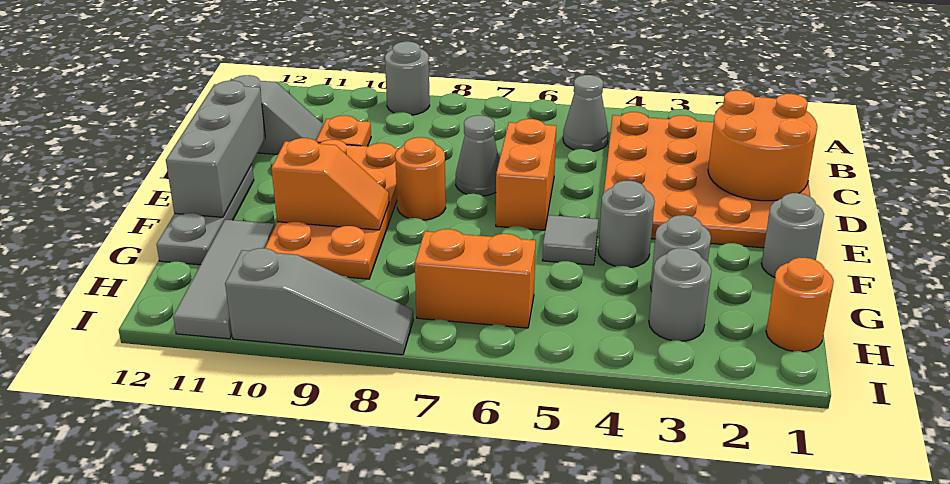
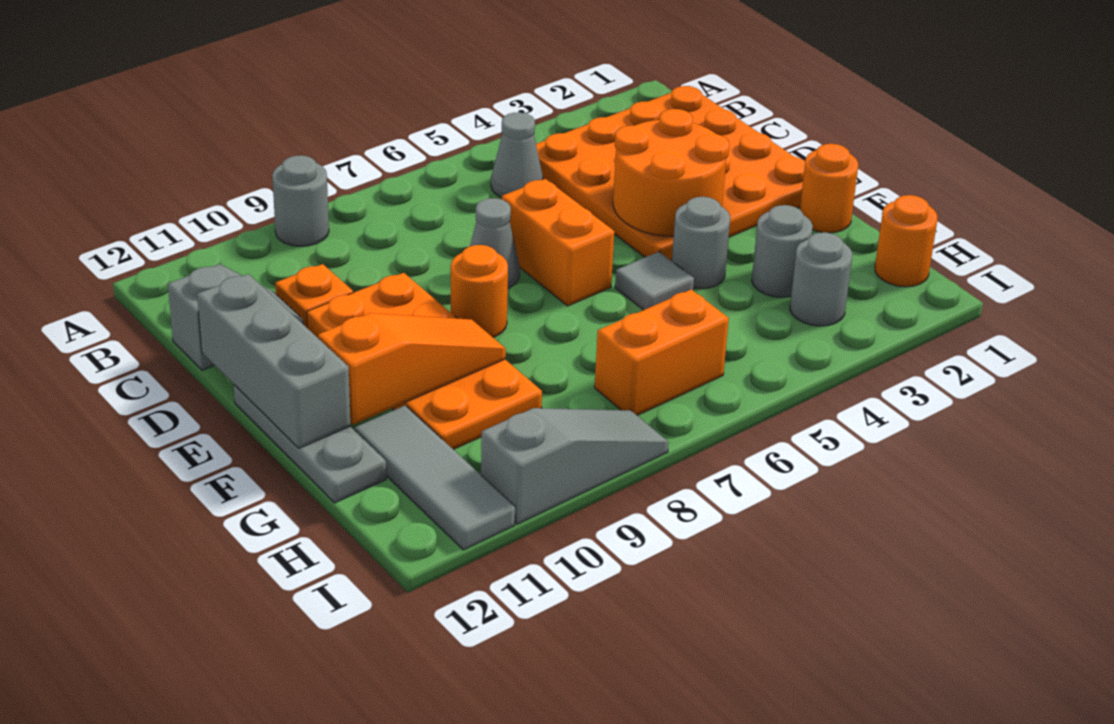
orange round brick C1:D2 level 2 -> orange round brick D3:E4 level 2
grey round brick F1 level 1 -> orange round brick F1 level 1
orange slope F9:F10 level 2 top 10 -> orange slope F9:F11 level 2 top 11

